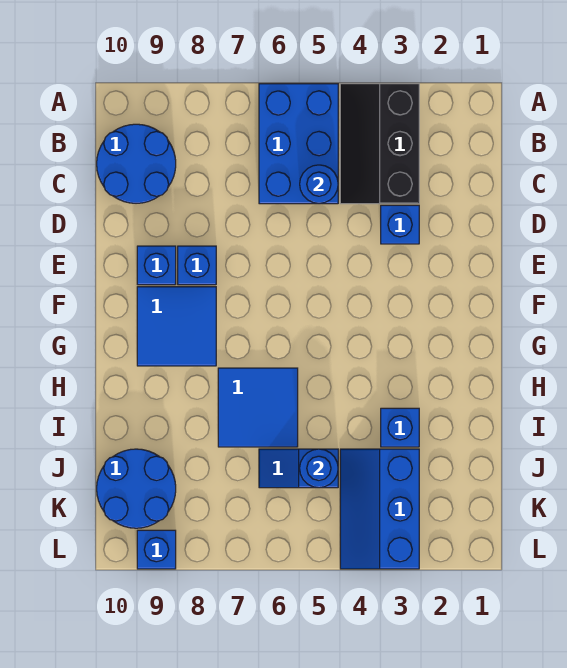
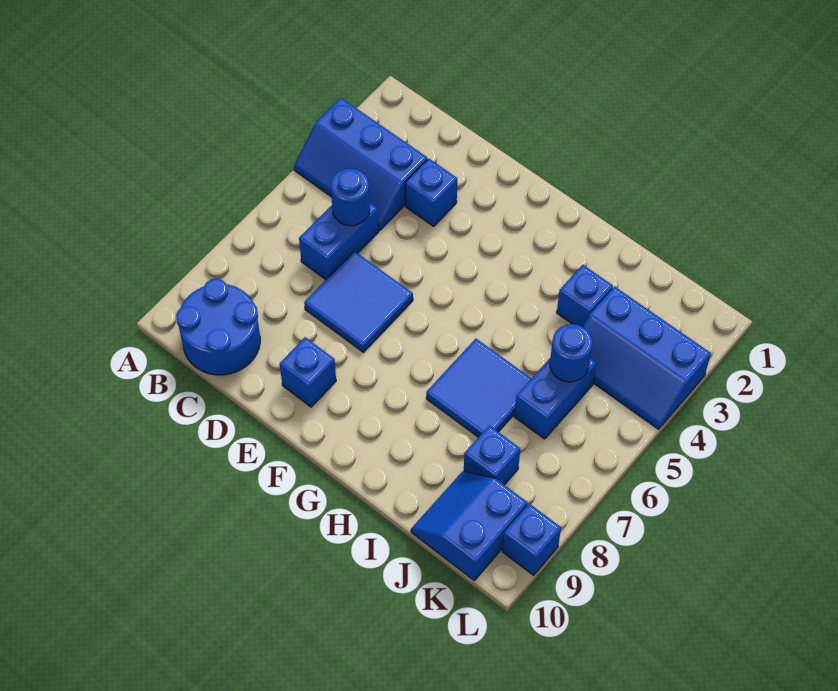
black slope A3:C4 level 1 top 3 -> blue slope A3:C4 level 1 top 3
blue brick A5:C6 level 1 -> blue brick C5:C6 level 1
blue brick E8 level 1 -> blue brick J8 level 1
blue tile F8:G9 level 1 -> blue tile D6:E7 level 1
blue slope J5:J6 level 1 top 5 -> blue brick J5:J6 level 1
blue round brick J9:K10 level 1 -> blue slope J9:K10 level 1 top K

